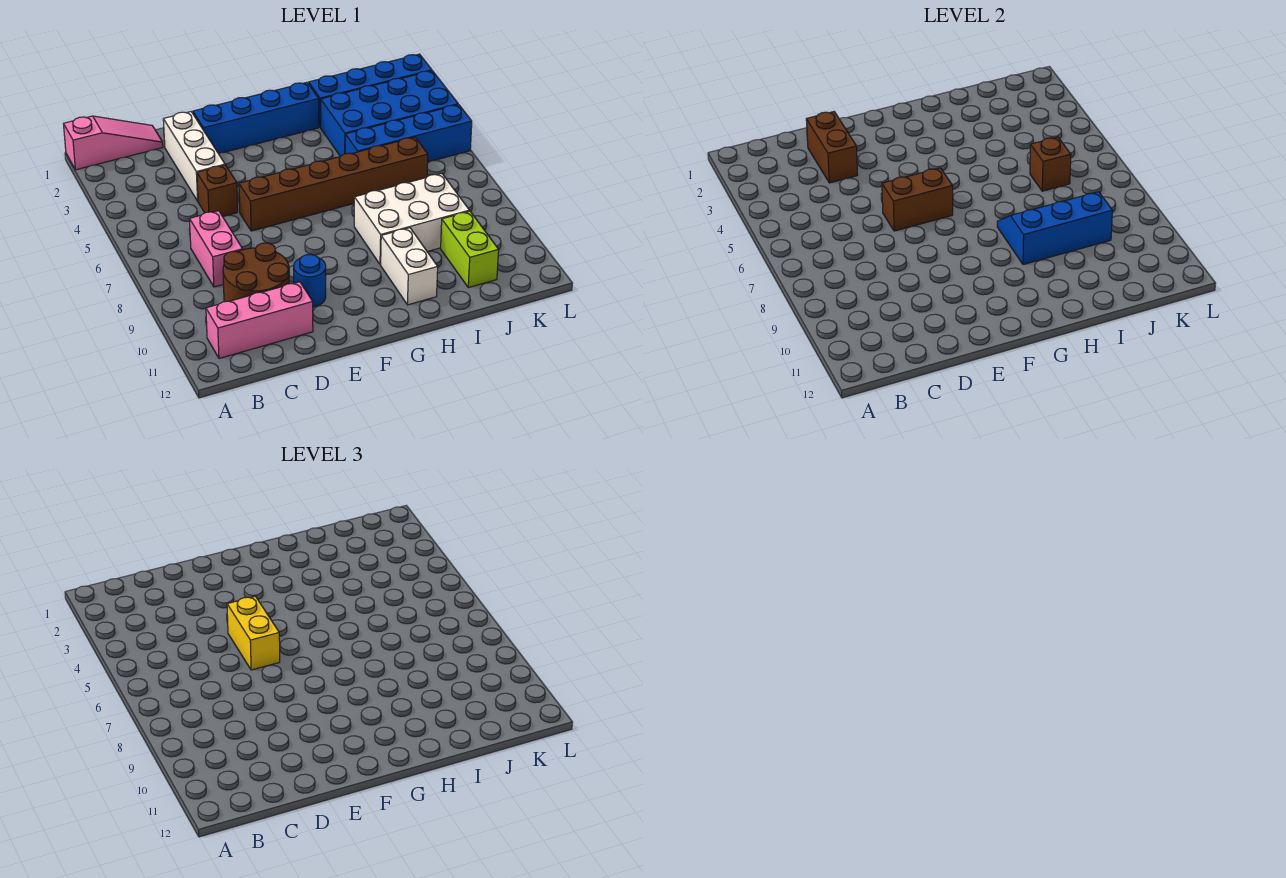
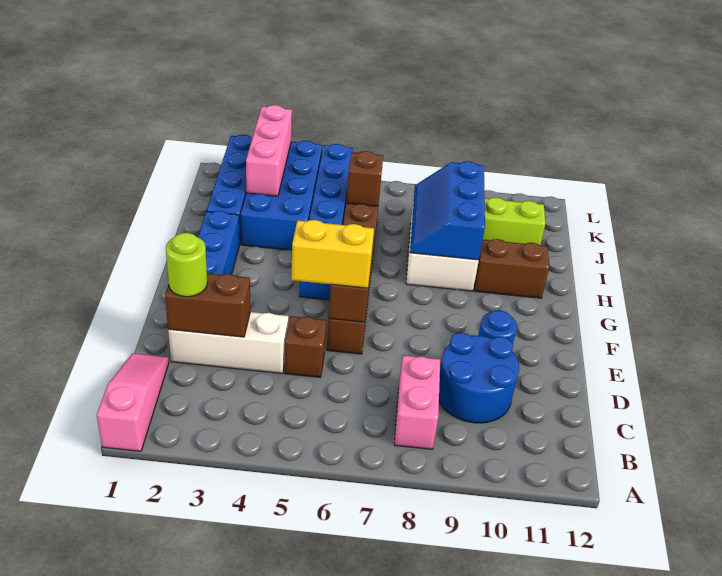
pink brick B11:D11 level 1 -> pink brick J3:L3 level 2
pink brick C7:C8 level 1 -> pink brick B8:C8 level 1
brown round brick C9:D10 level 1 -> blue round brick C9:D10 level 1
none -> lime round brick D2 level 3
white brick H10:H11 level 1 -> brown brick H10:H11 level 1
blue brick I5:L5 level 1 -> blue brick G5:L5 level 1

